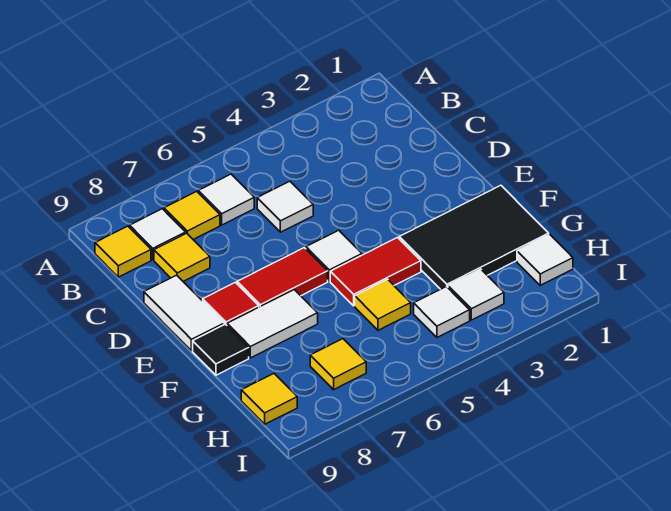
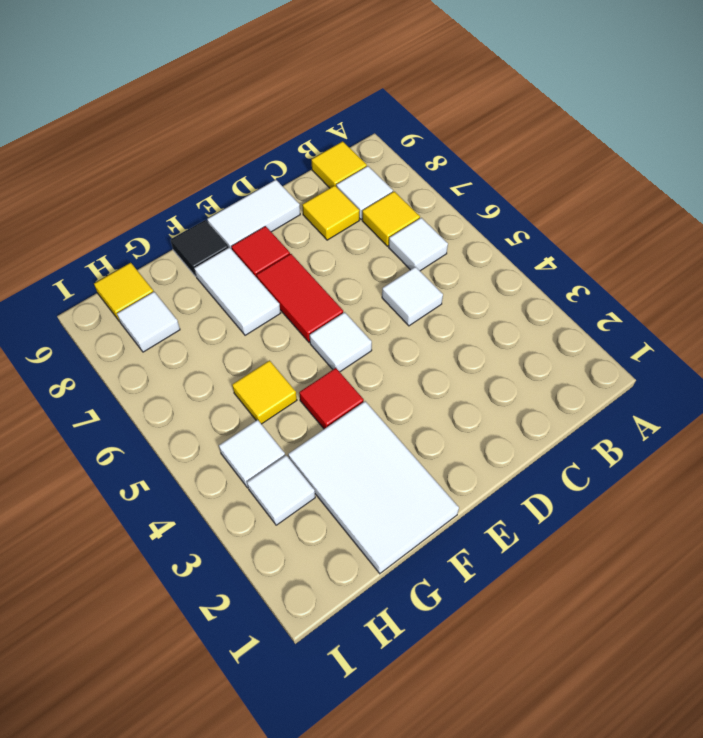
black tile F1:G3 level 1 -> white tile F1:G3 level 1
red tile F4:F5 level 1 -> red tile F4 level 1
white tile H1 level 1 -> white tile H8 level 1
yellow tile H7 level 1 -> none

